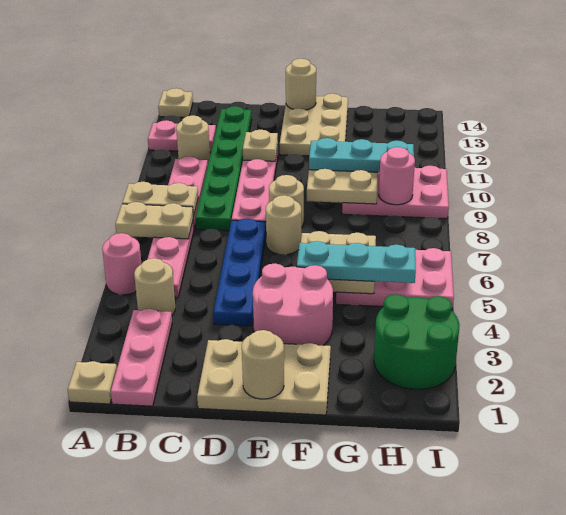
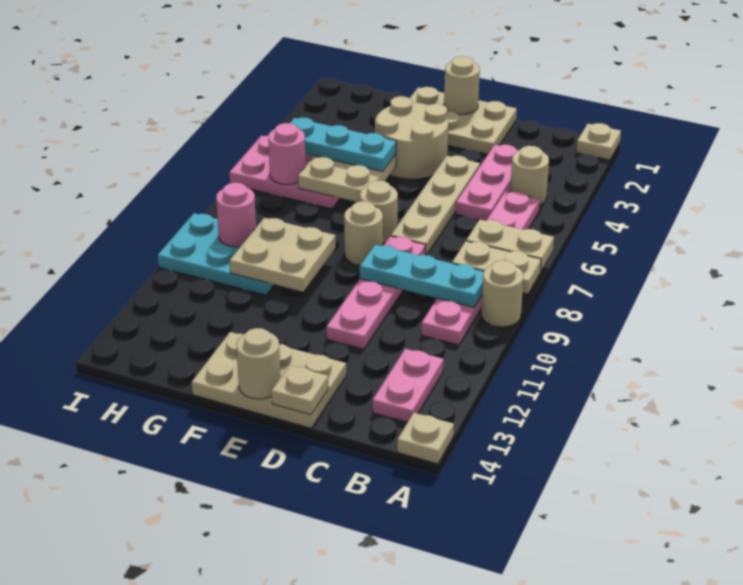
pink round brick A5 level 1 -> pink round brick H6 level 2
pink plate A12:B12 level 1 -> pink plate B12:B13 level 1
pink plate B1:B3 level 1 -> pink plate C3:C5 level 1
tan round brick B11 level 1 -> tan round brick A9 level 1
green plate C8:C13 level 1 -> none
blue plate D4:D7 level 1 -> tan plate D4:D7 level 1
tan plate D11 level 2 -> tan plate D14 level 2
pink round brick E3:F4 level 1 -> tan round brick E3:F4 level 1
tan plate E12:F14 level 1 -> tan plate D13:F14 level 1
cyan plate F10:H10 level 3 -> cyan plate B9:D9 level 2
pink plate G9:I10 level 1 -> cyan plate G9:I10 level 1
green round brick H2:I3 level 1 -> none

